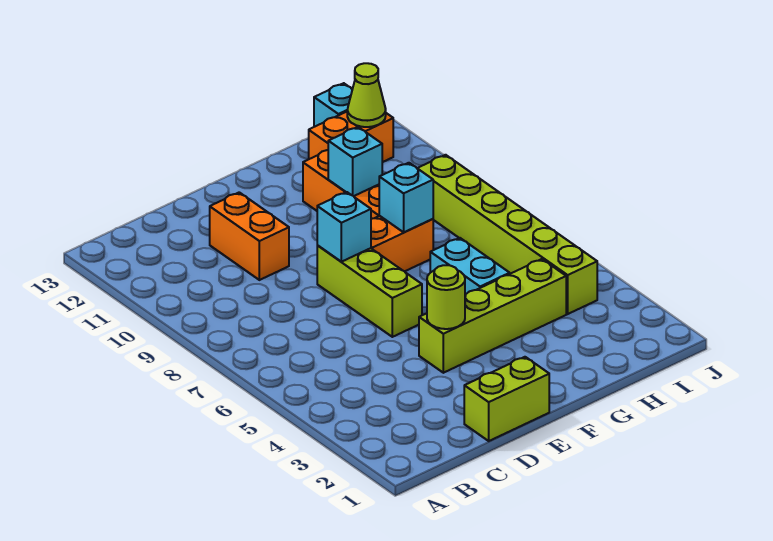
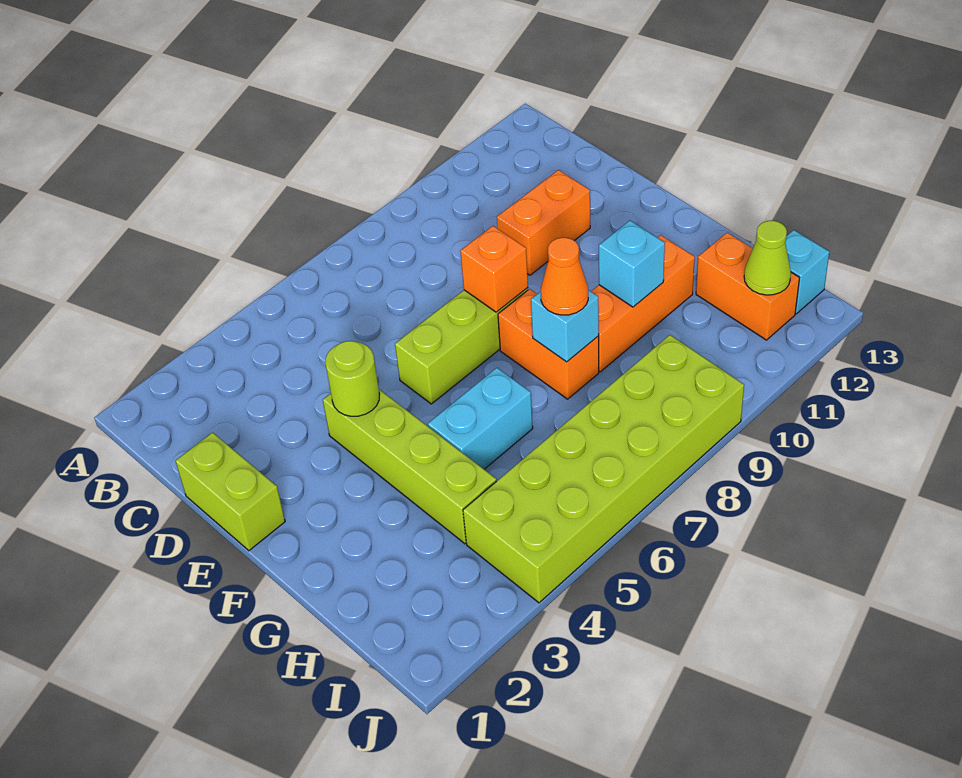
cyan brick E8 level 2 -> orange brick E8 level 2
none -> orange cone G8 level 3
lime brick I4:I9 level 1 -> lime brick I4:J9 level 1

